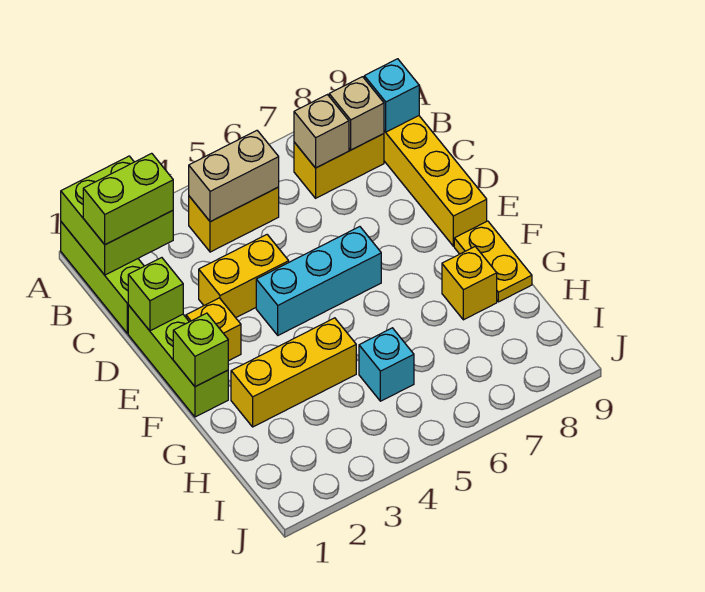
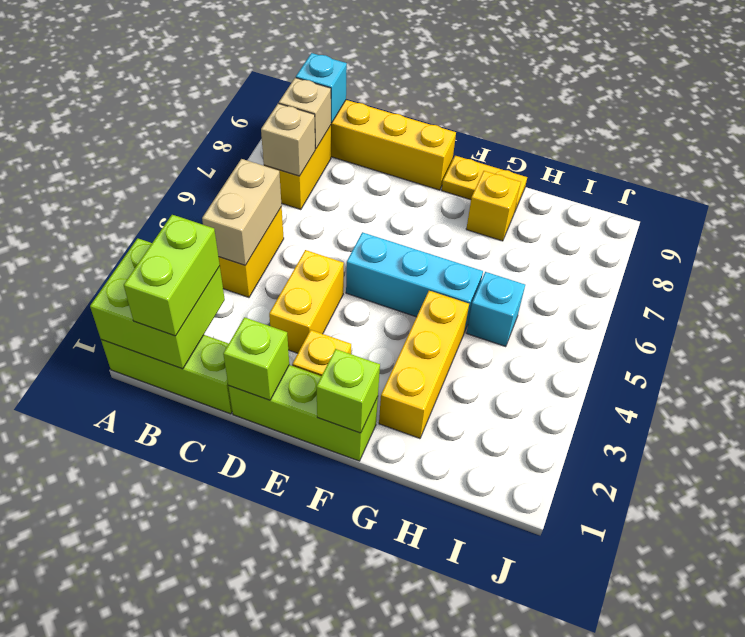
cyan brick E4:E6 level 1 -> cyan brick E5:G5 level 1

